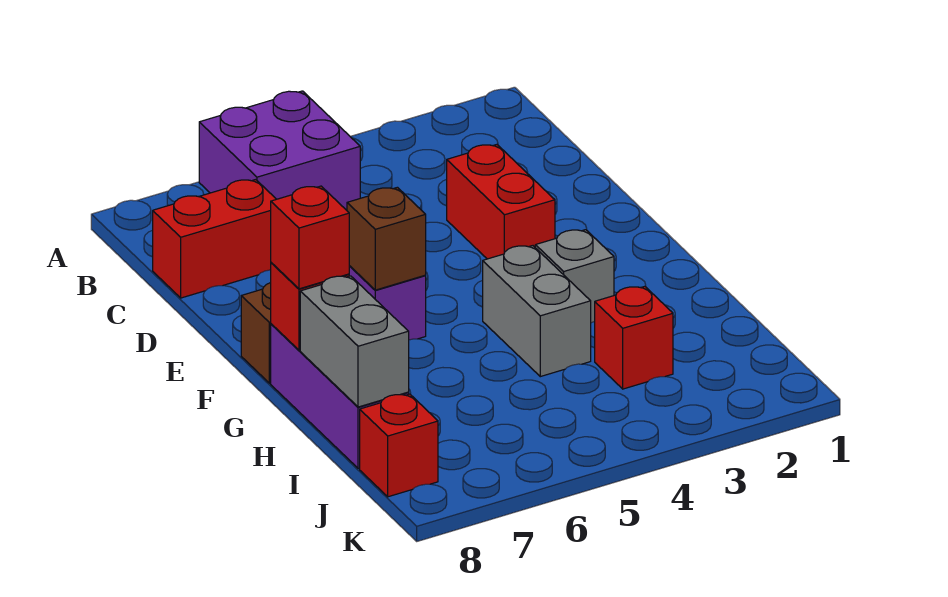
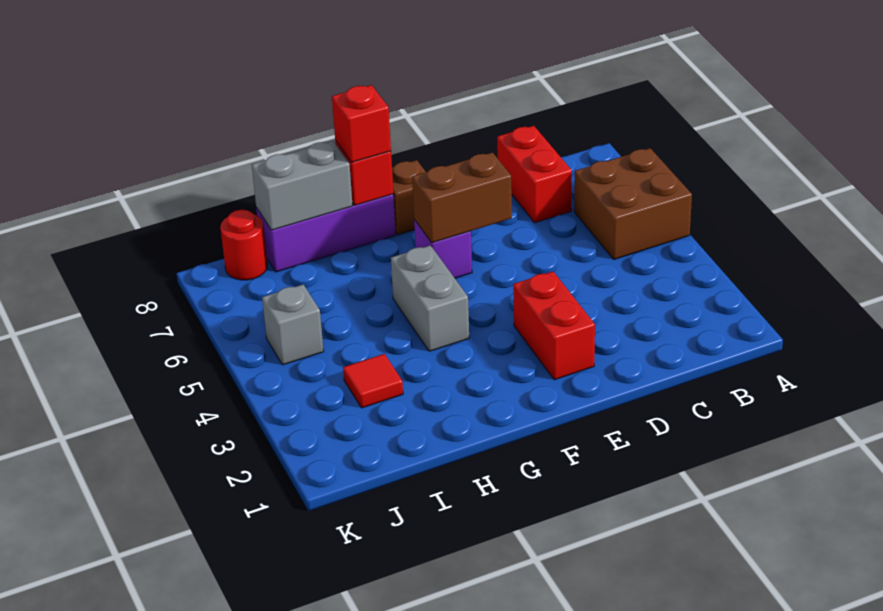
purple brick A5:B6 level 1 -> brown brick A5:B6 level 1
red brick D3:E3 level 1 -> red brick E2:E3 level 1
brown brick F6 level 2 -> brown brick E6:F6 level 2
grey brick G3 level 1 -> grey brick J5 level 1
grey brick G4:H4 level 1 -> grey brick G4:G5 level 1
red brick I3 level 1 -> red tile I3 level 1
red brick J8 level 1 -> red round brick J8 level 1

